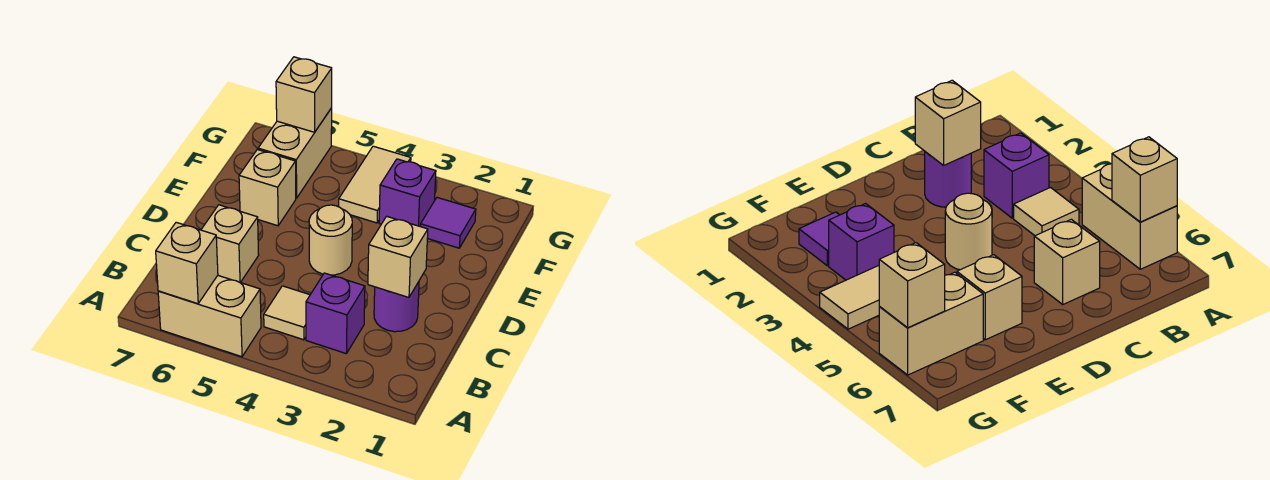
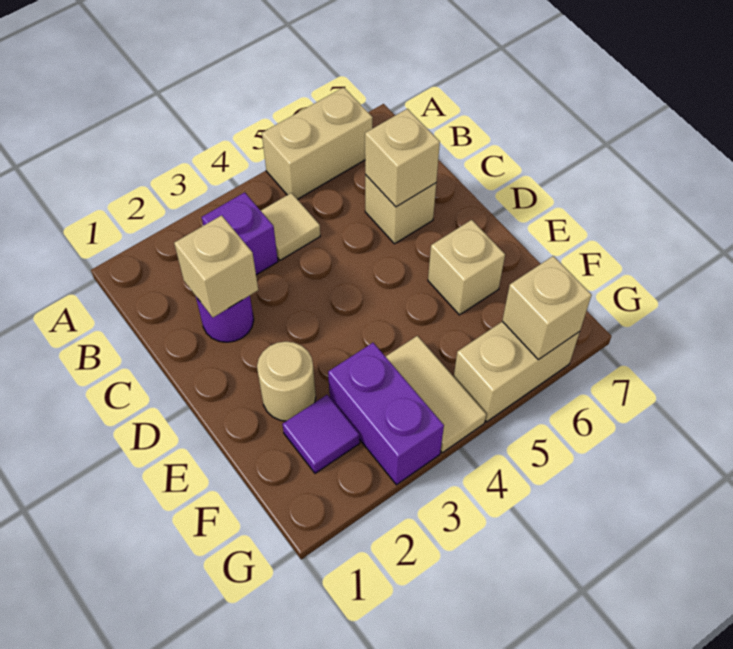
tan brick A6 level 2 -> tan brick C6 level 2
tan round brick D4 level 1 -> tan round brick E2 level 1
purple brick F3 level 1 -> purple brick F3:G3 level 1
tan brick F6:G6 level 1 -> tan brick G5:G6 level 1

